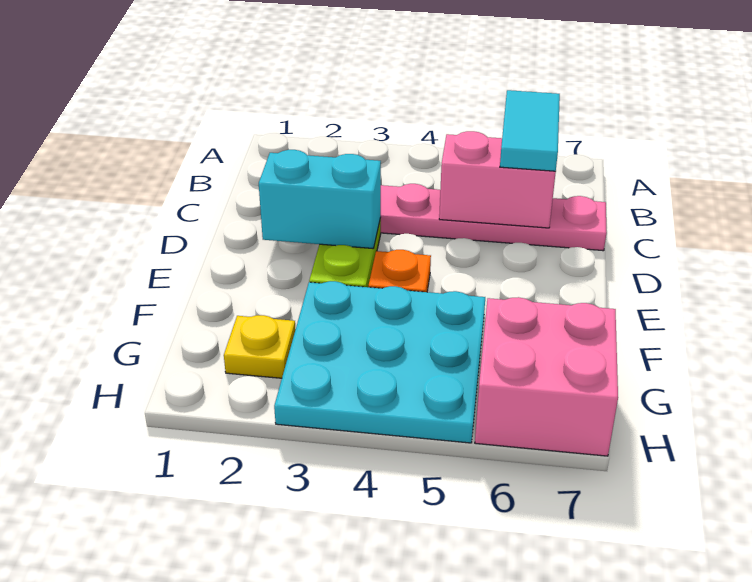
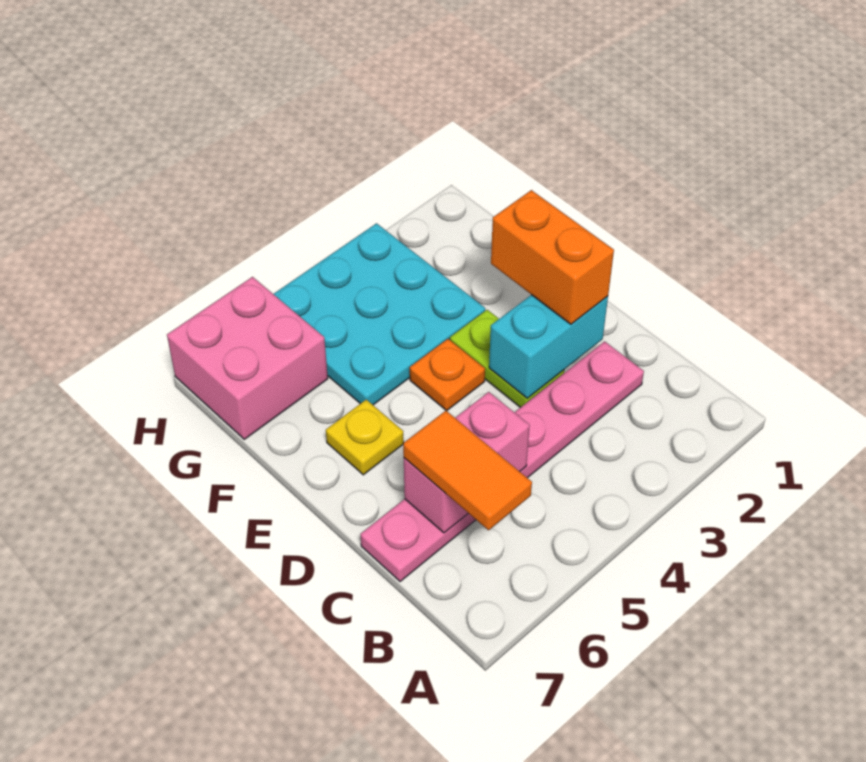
cyan tile B6:C6 level 3 -> orange tile B6:C6 level 3
none -> orange brick D2:E2 level 3
yellow plate G2 level 1 -> yellow plate E6 level 1

